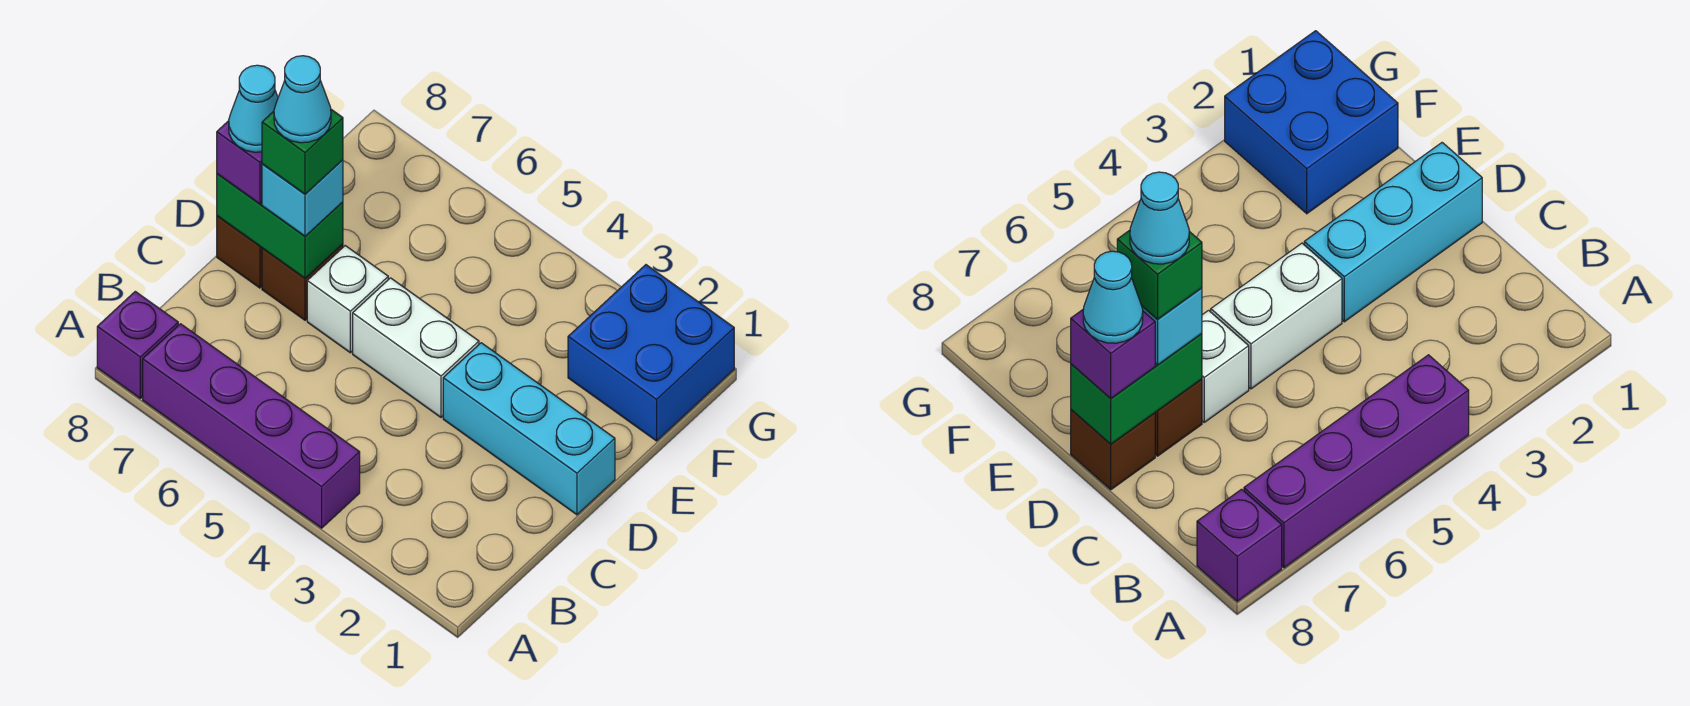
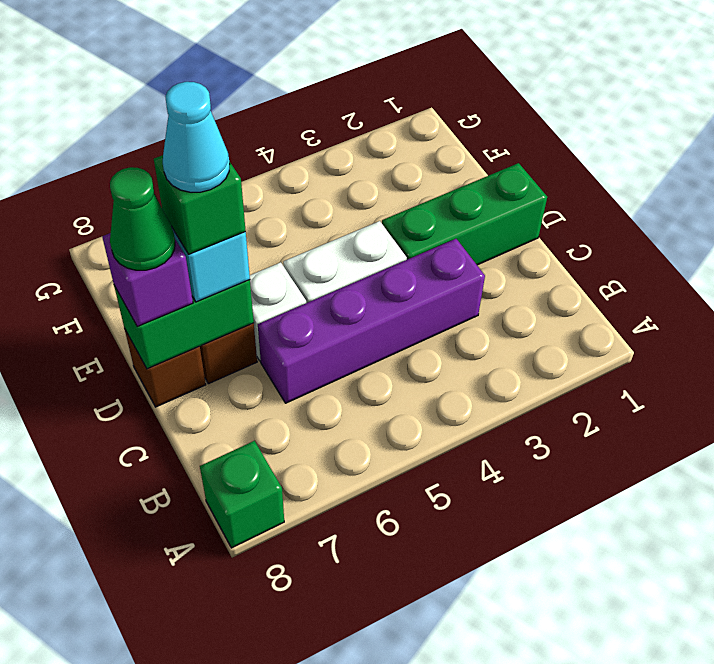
purple brick A4:A7 level 1 -> purple brick C3:C6 level 1
purple brick A8 level 1 -> green brick A8 level 1
cyan brick D1:D3 level 1 -> green brick D1:D3 level 1
cyan cone D8 level 4 -> green cone D8 level 4
blue brick F1:G2 level 1 -> none

